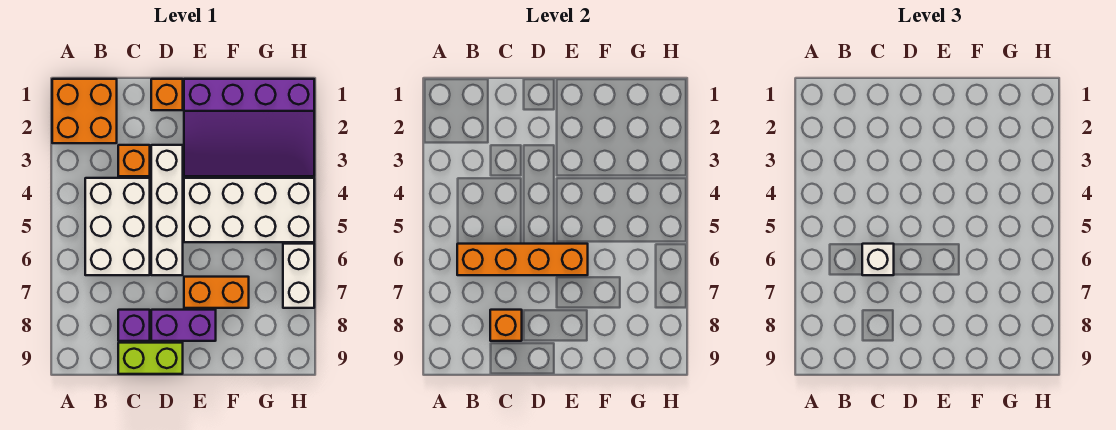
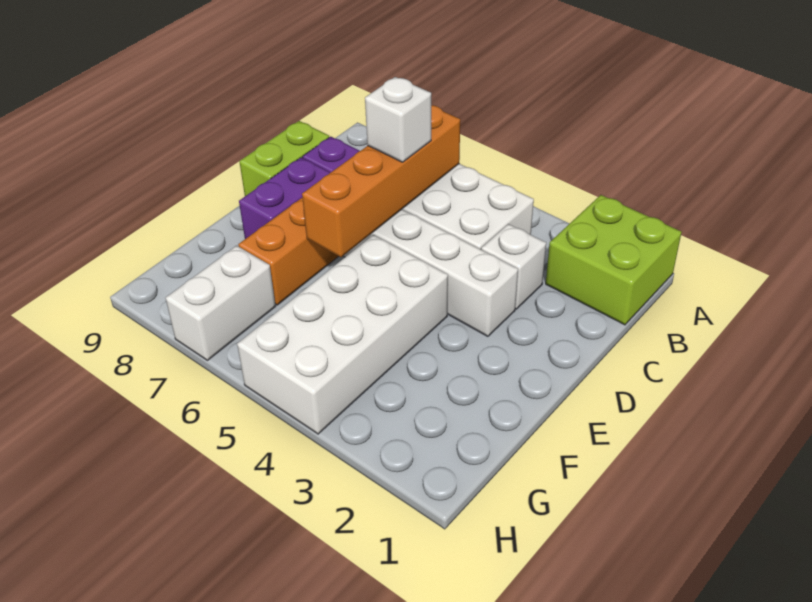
orange brick A1:B2 level 1 -> lime brick A1:B2 level 1
orange brick C3 level 1 -> white brick C3 level 1
orange brick C8 level 2 -> none
orange brick D1 level 1 -> none
purple slope E1:H3 level 1 top 1 -> none
white brick H6:H7 level 1 -> white brick G7:H7 level 1

